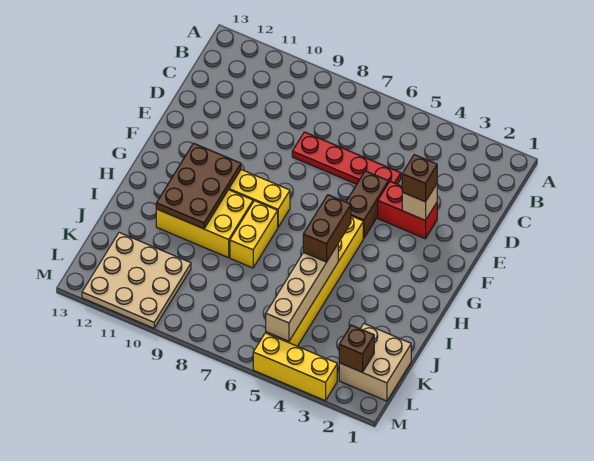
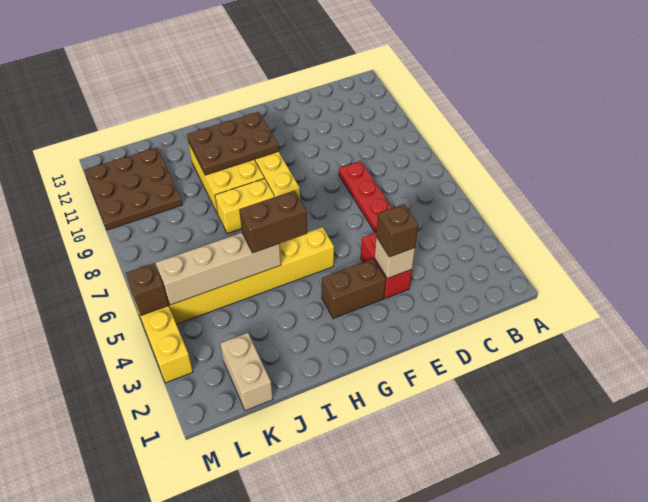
brown brick E5:F5 level 1 -> brown brick F3:G3 level 1
tan brick K1:L2 level 1 -> tan brick K1:K2 level 1
tan plate K10:M12 level 1 -> brown plate K10:M12 level 1
brown brick L2 level 2 -> brown brick M5 level 2

